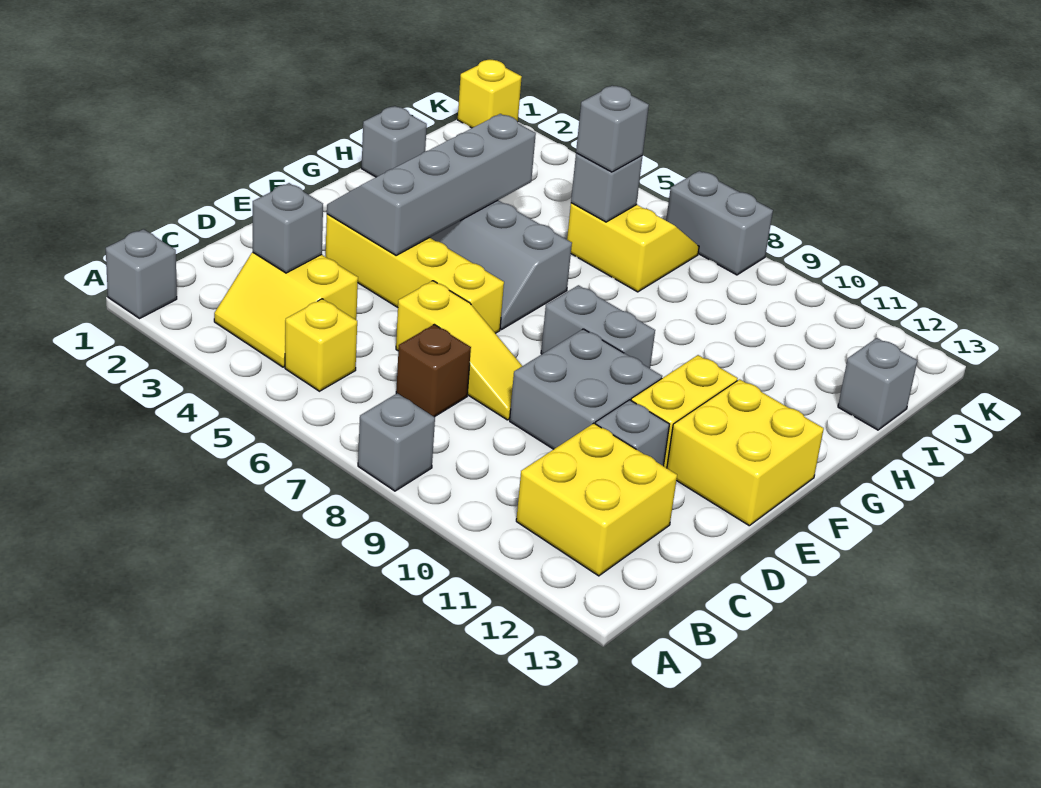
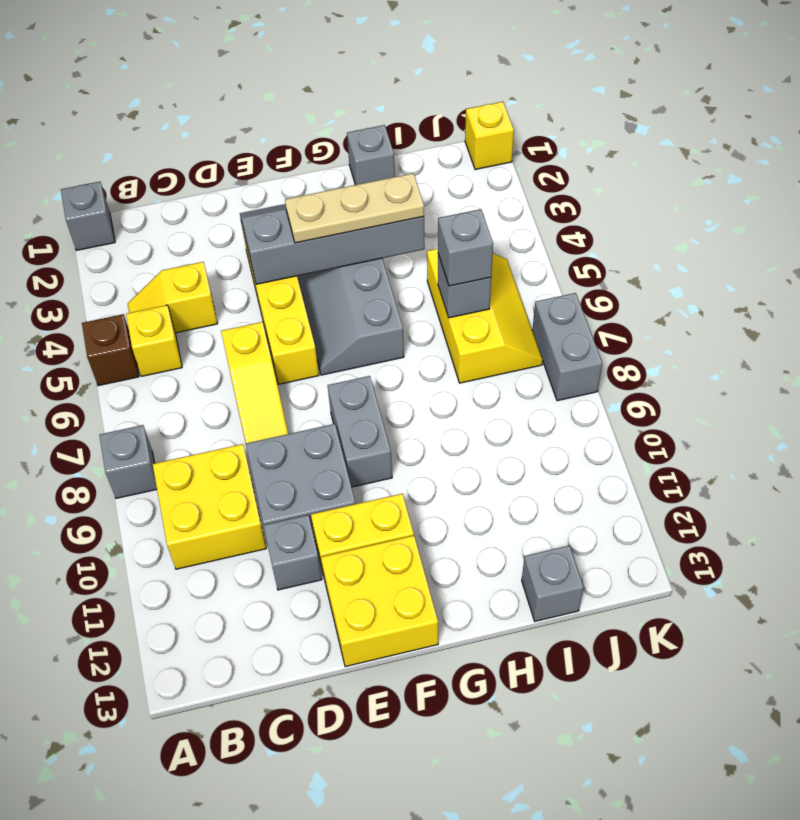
yellow slope B3:C4 level 1 top C -> yellow slope B4:C4 level 1 top C
yellow brick B11:C12 level 1 -> yellow brick B9:C10 level 1
grey brick C3 level 2 -> none
brown brick C7 level 1 -> brown brick A5 level 1
none -> tan plate F4:H4 level 3
yellow slope I6:J7 level 1 top I -> yellow slope I5:J7 level 1 top I

